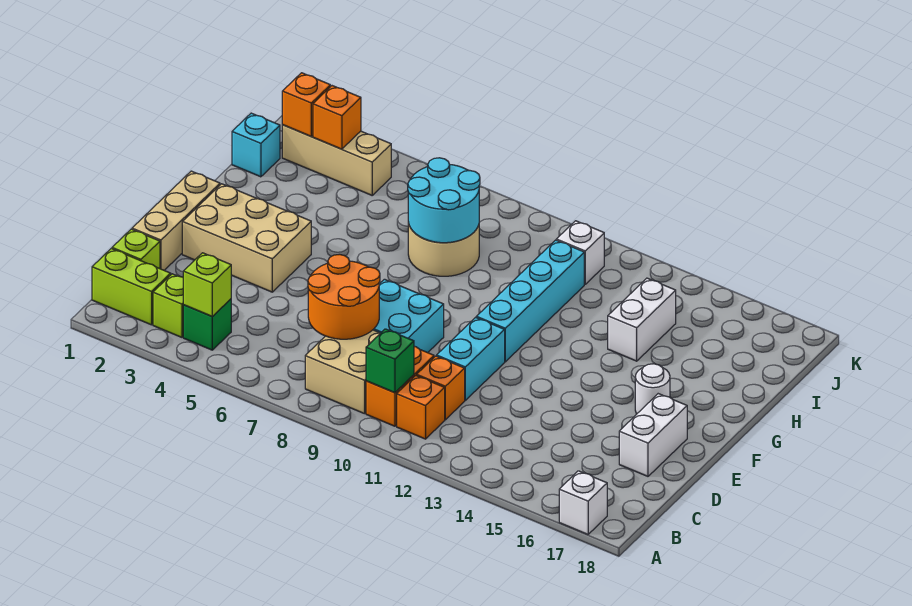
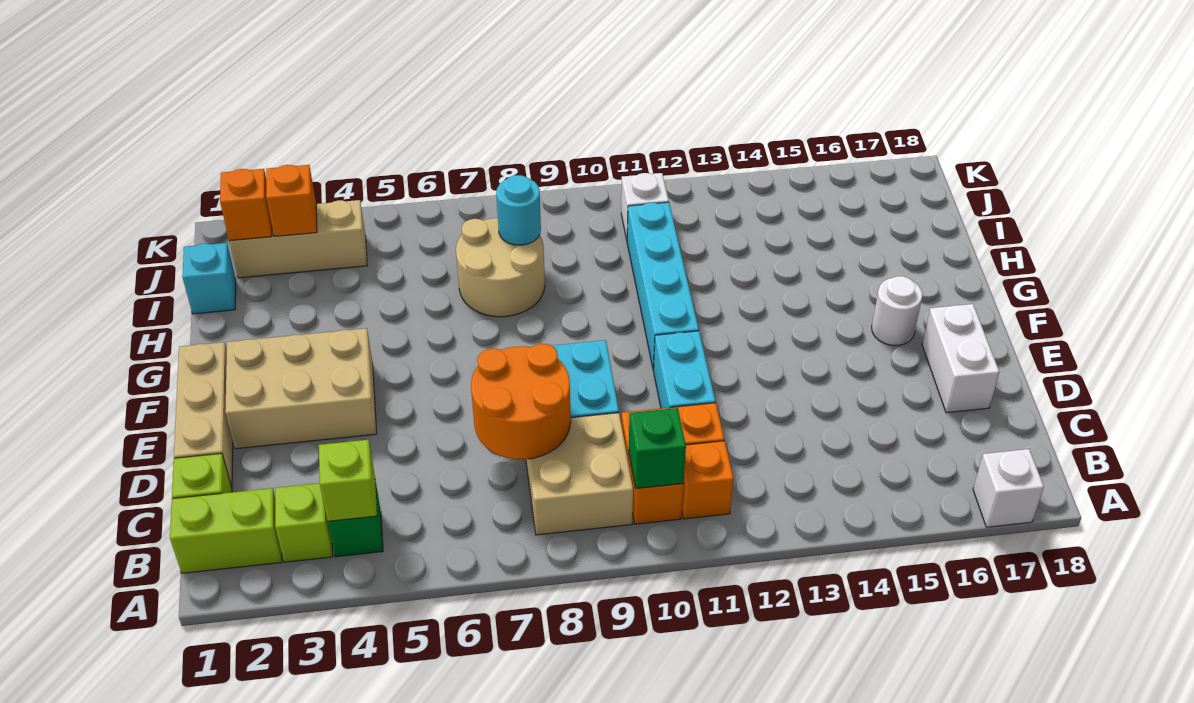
cyan round brick H7:I8 level 2 -> cyan round brick I8 level 2
white brick H14:I14 level 1 -> none

